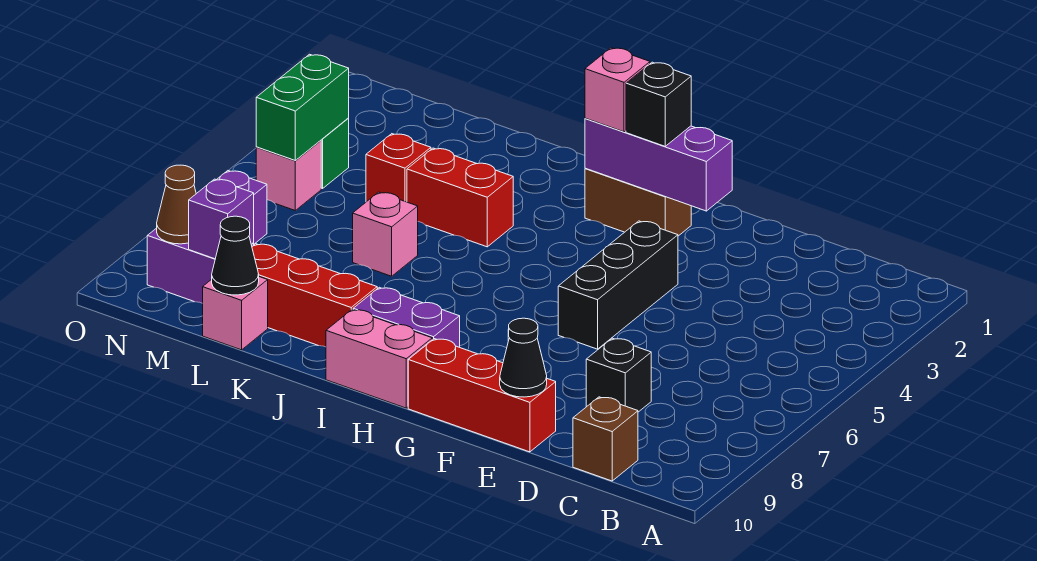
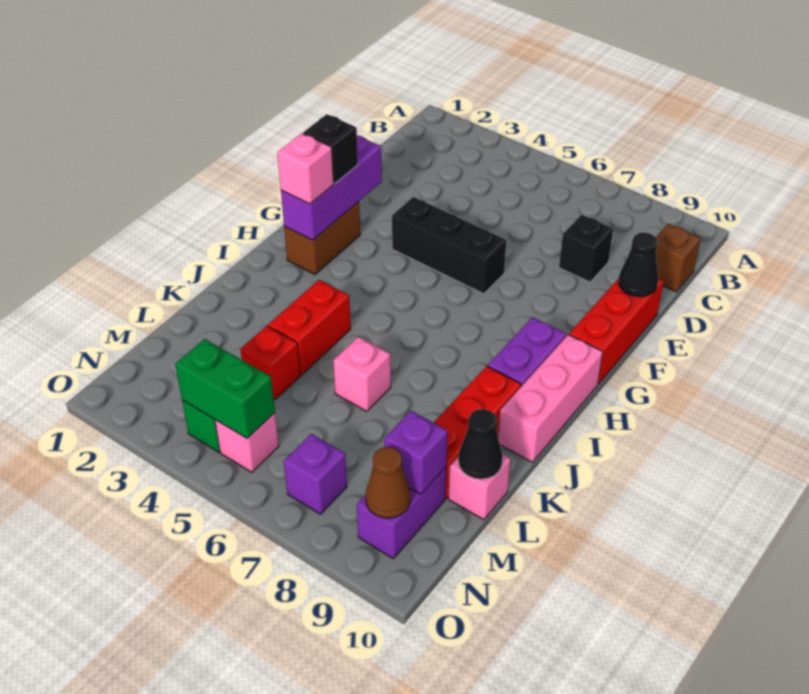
pink brick H10:I10 level 1 -> pink brick H10:J10 level 1

